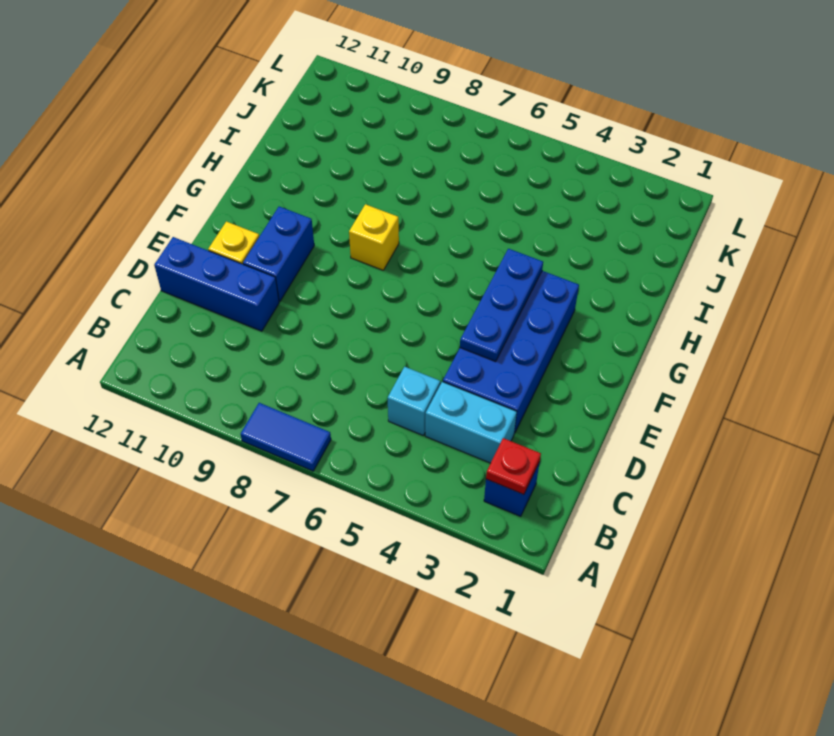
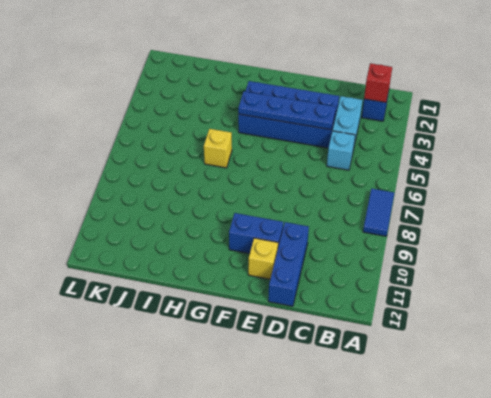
red plate B2 level 2 -> red brick B2 level 2
blue plate E4:G4 level 2 -> blue plate D4:G4 level 2
yellow brick G8 level 1 -> yellow brick H6 level 1

